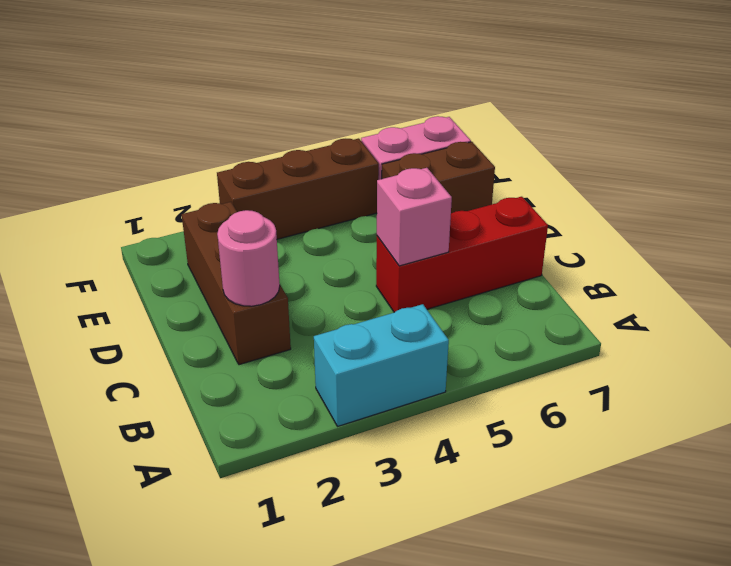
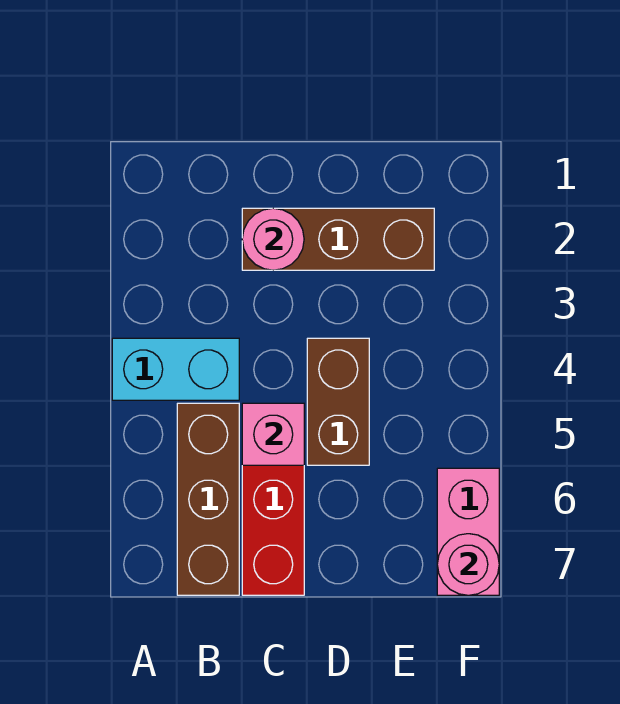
cyan brick A3:A4 level 1 -> cyan brick A4:B4 level 1
brown brick E6:E7 level 1 -> brown brick D4:D5 level 1
brown brick F3:F5 level 1 -> brown brick B5:B7 level 1
none -> pink round brick F7 level 2

